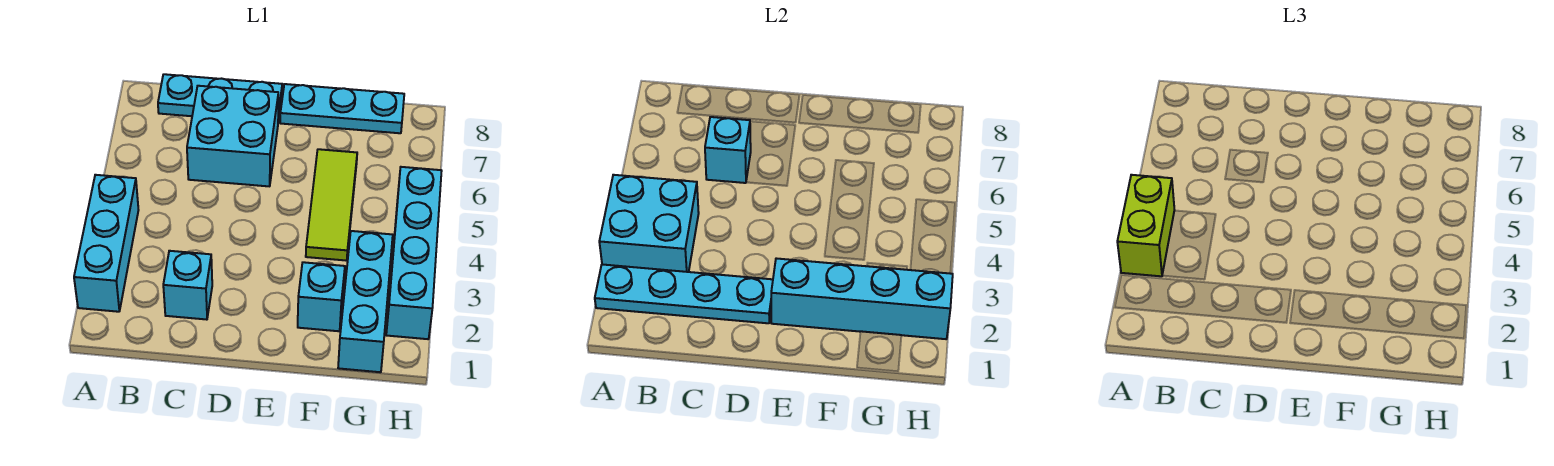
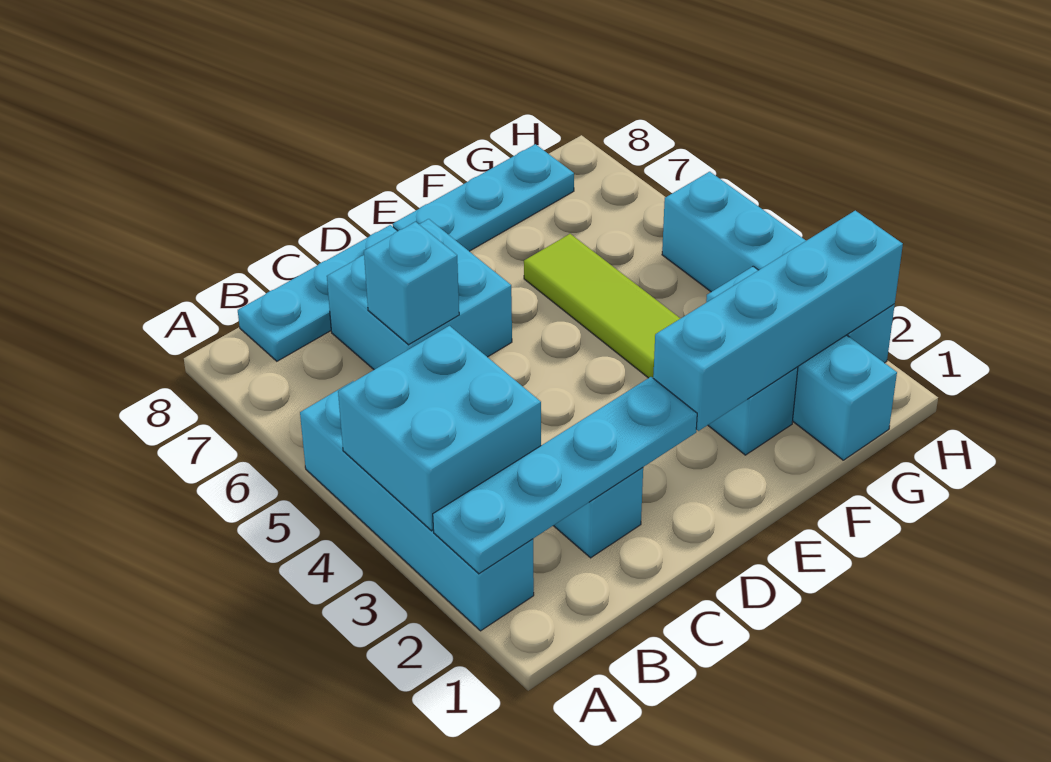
cyan brick A2:A4 level 1 -> cyan brick A2:A5 level 1
lime brick A3:A4 level 3 -> none

